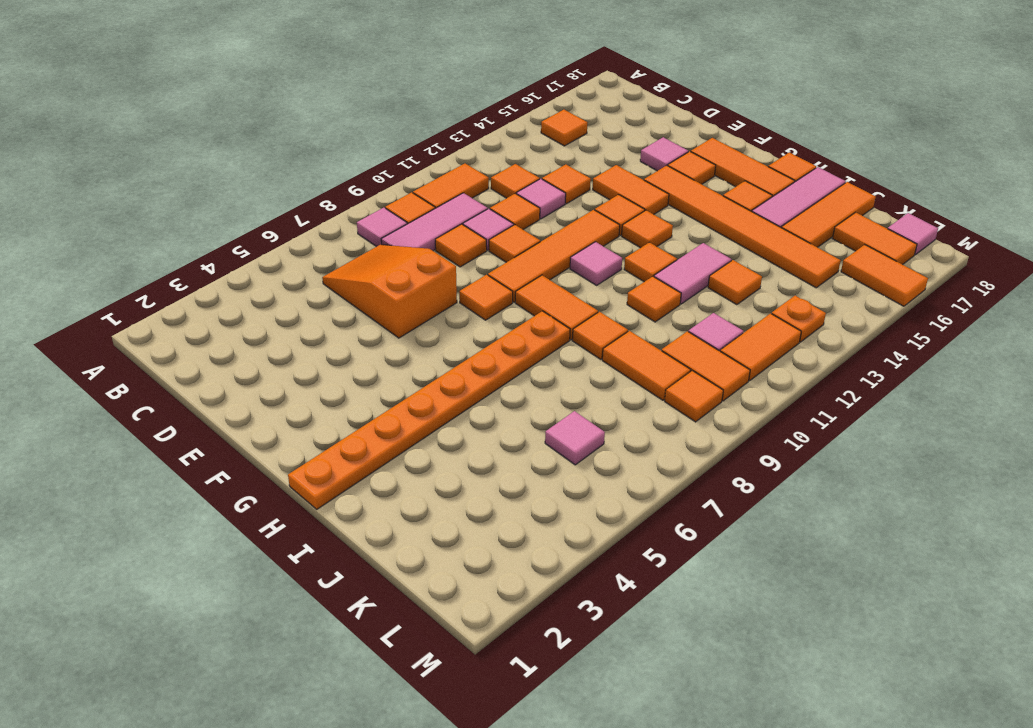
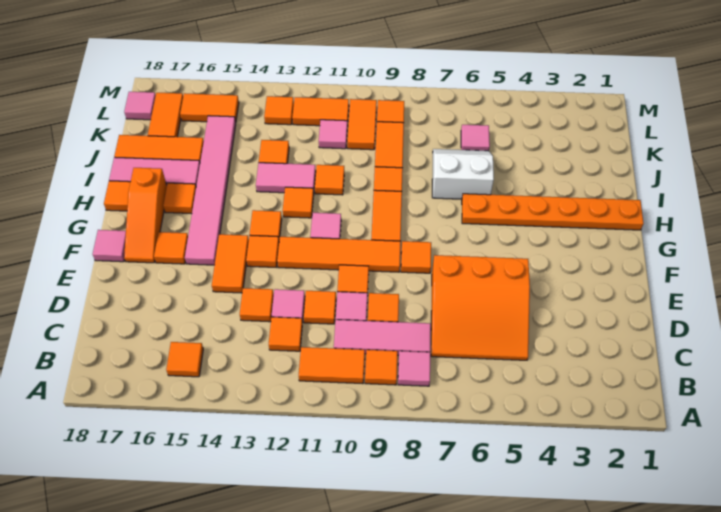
orange slope C6:E7 level 1 top E -> orange slope C5:E7 level 1 top E
pink tile E16 level 1 -> pink tile F18 level 1
orange tile F15:K15 level 1 -> pink tile F15:K15 level 1
orange tile F17:H17 level 1 -> orange slope F17:H17 level 1 top H
orange plate H1:H8 level 1 -> orange plate H1:H6 level 1
none -> white slope I6:J7 level 1 top I
orange plate L13 level 1 -> orange tile L13 level 1
orange tile L16:M16 level 1 -> orange tile L15:L16 level 1

